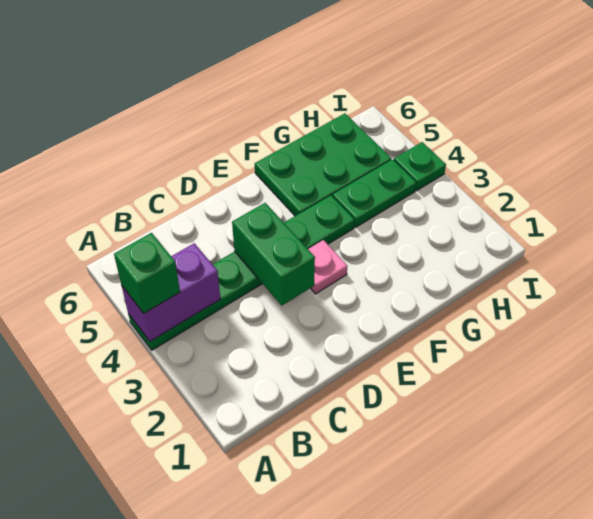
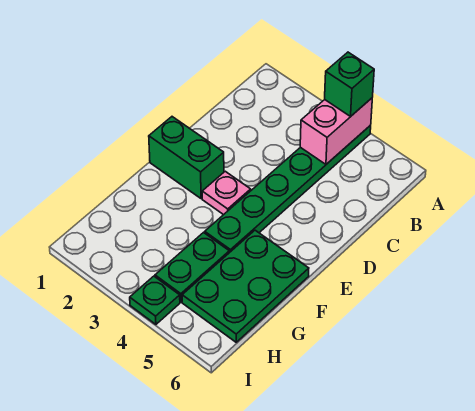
purple brick A4:B4 level 2 -> pink brick A4:B4 level 2
green brick D3:D4 level 2 -> green brick E1:E2 level 1

